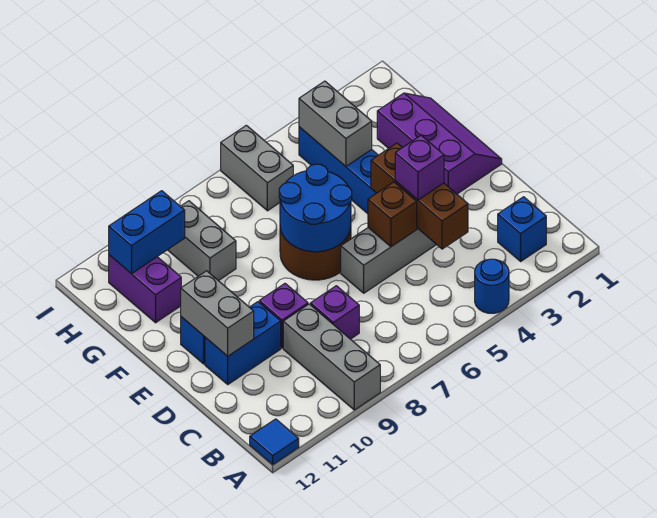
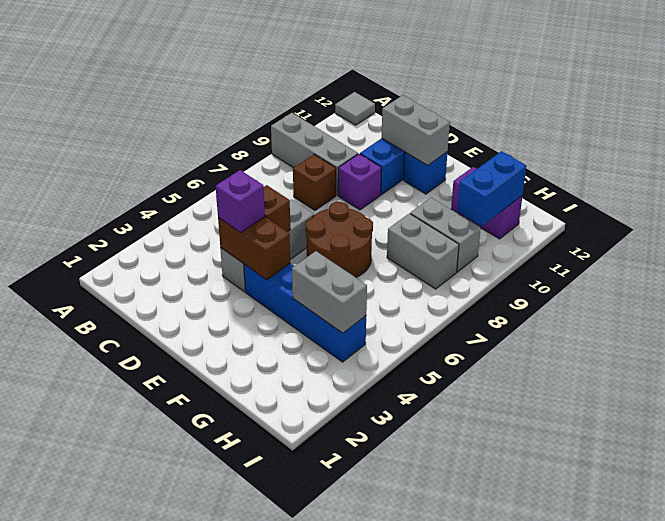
blue round brick A4 level 1 -> none
blue tile A12 level 1 -> grey tile A12 level 1
blue brick B2 level 1 -> none
brown brick C4:E4 level 2 -> brown brick D4:E4 level 2
purple brick C8 level 1 -> brown brick C8 level 1
purple slope E1:G2 level 1 top 2 -> none
blue round brick E6:F7 level 2 -> none
grey brick H6:I6 level 1 -> grey brick G8:H8 level 1

